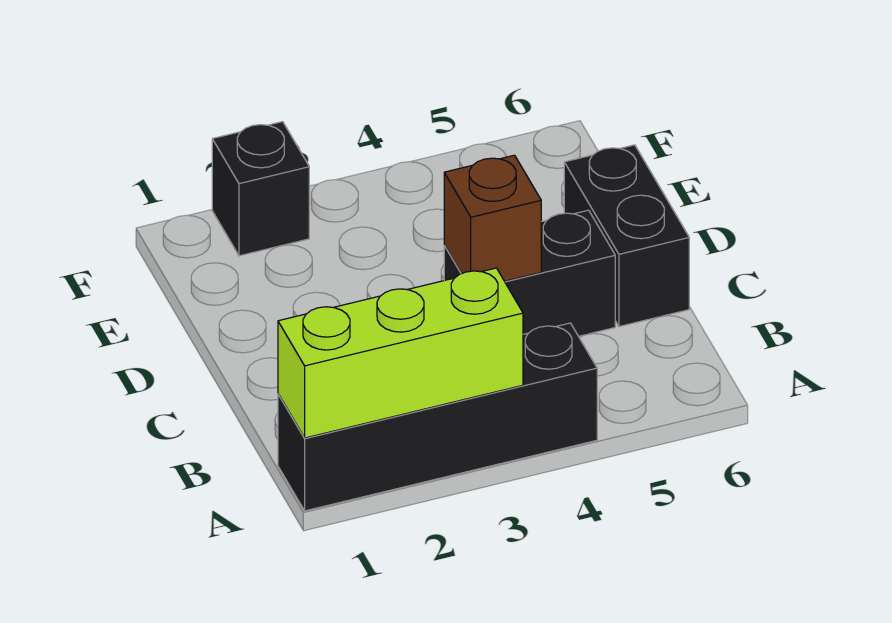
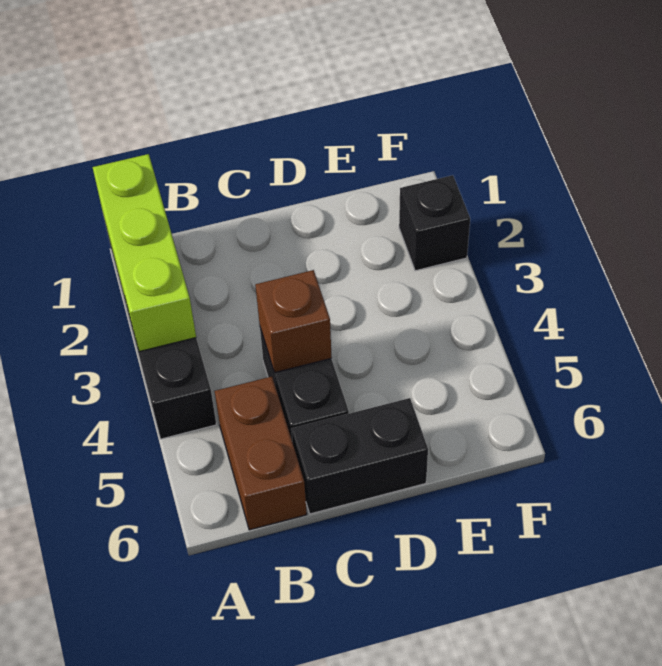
none -> brown brick B5:B6 level 1

